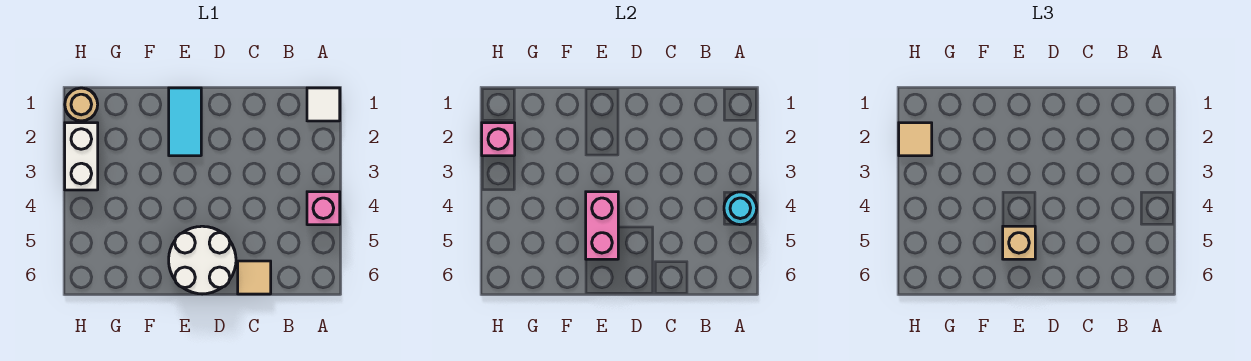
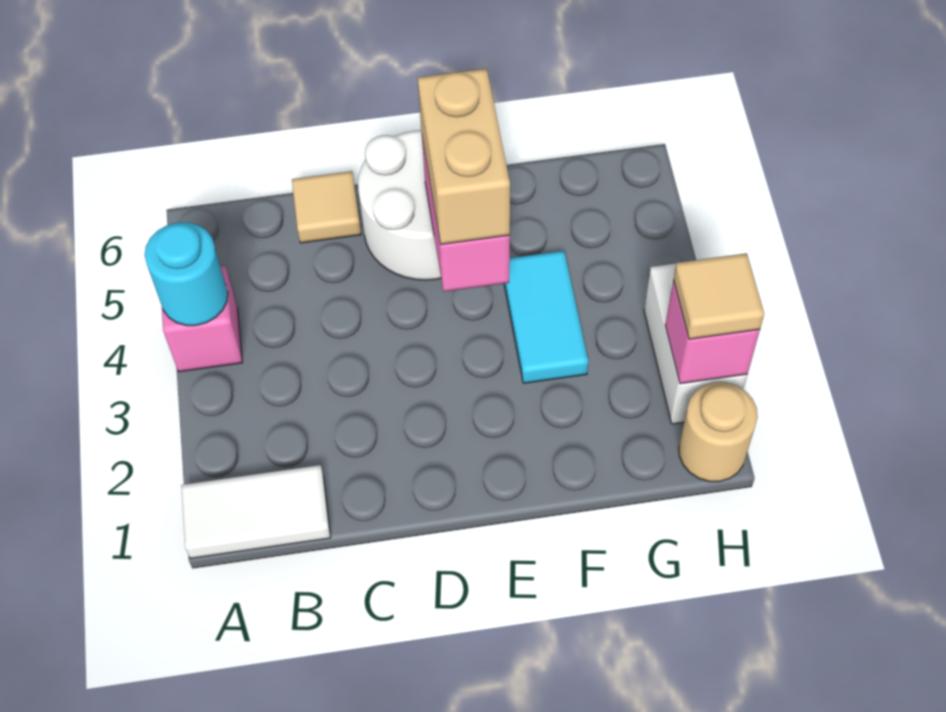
white tile A1 level 1 -> white tile A1:B1 level 1
cyan tile E1:E2 level 1 -> cyan tile F3:F4 level 1
tan brick E5 level 3 -> tan brick E4:E5 level 3

